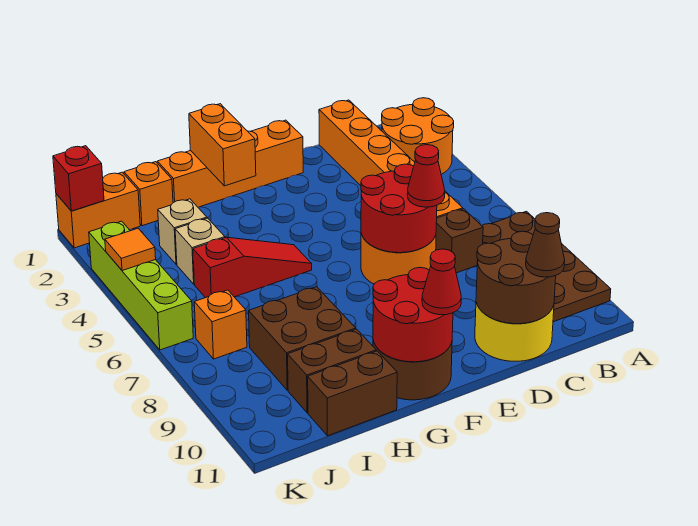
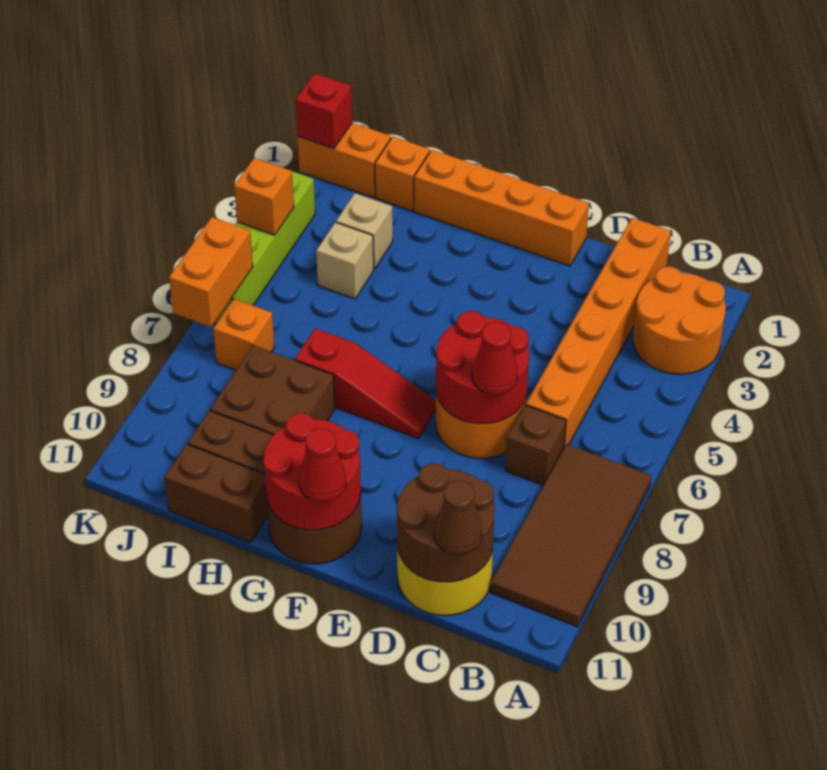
brown plate A7:B10 level 1 -> brown tile A7:B10 level 1
orange brick G1:G2 level 2 -> orange brick K6:K7 level 2
red slope G5:I5 level 1 top I -> red slope F7:H7 level 1 top H
orange tile K4 level 2 -> orange brick K4 level 2

